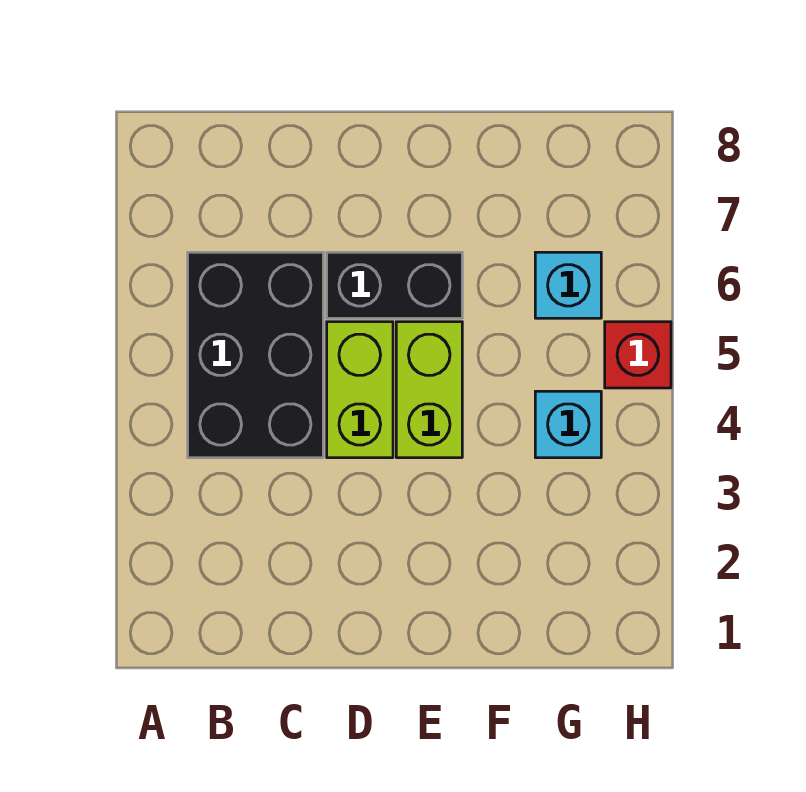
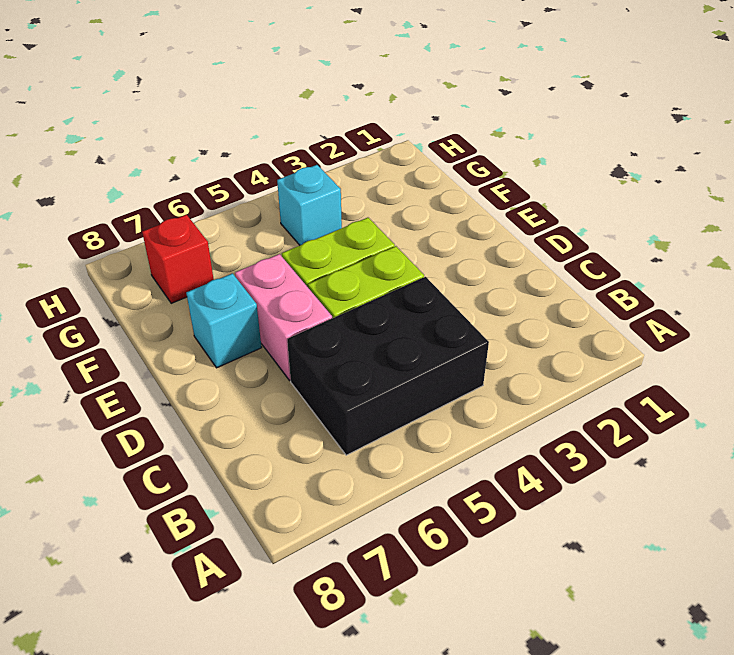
black brick D6:E6 level 1 -> pink brick D6:E6 level 1
cyan brick G6 level 1 -> cyan brick E7 level 1
red brick H5 level 1 -> red brick G7 level 1

